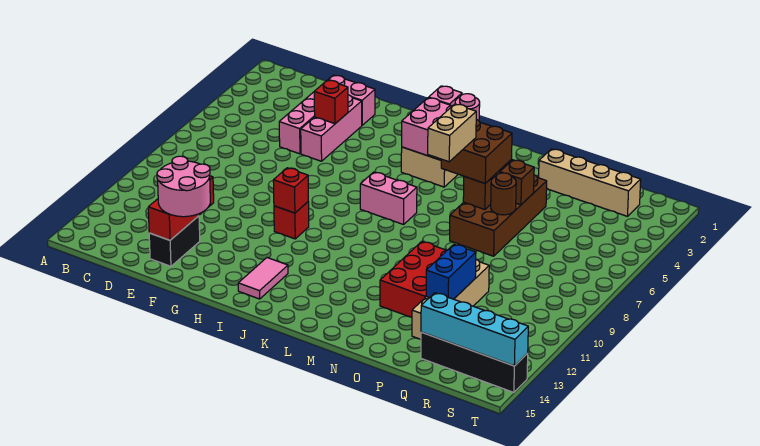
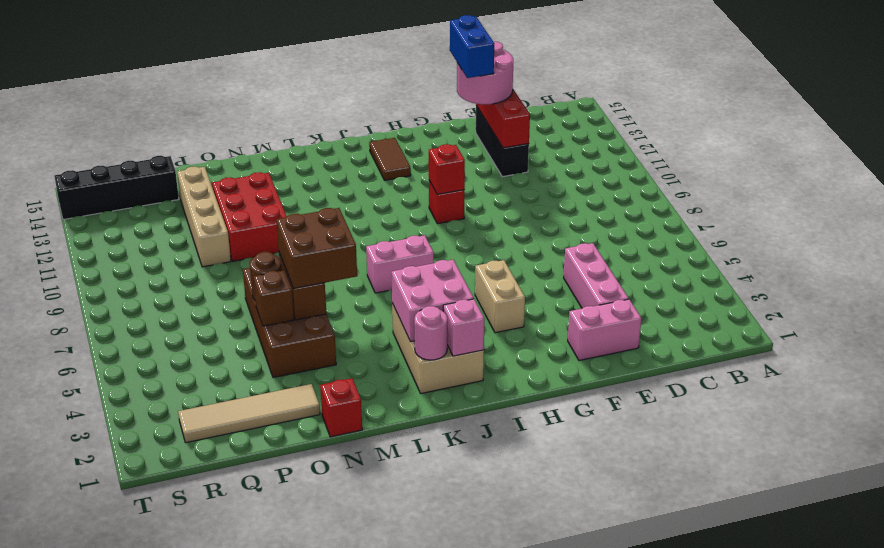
black brick E13:E14 level 1 -> black brick E12:E14 level 1
pink brick F3:F5 level 1 -> none
red brick F4 level 2 -> red brick N1 level 1
pink tile I13:I14 level 1 -> brown tile I13:I14 level 1
tan brick M6:M7 level 4 -> tan brick H4:H5 level 1
tan brick O2:R2 level 1 -> tan tile O2:R2 level 1
blue brick P11:P12 level 2 -> blue brick F13:F14 level 4
cyan brick Q14:T14 level 2 -> none

